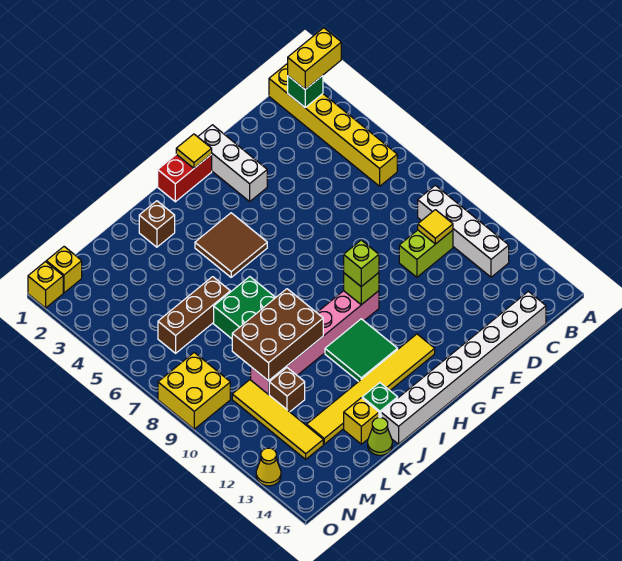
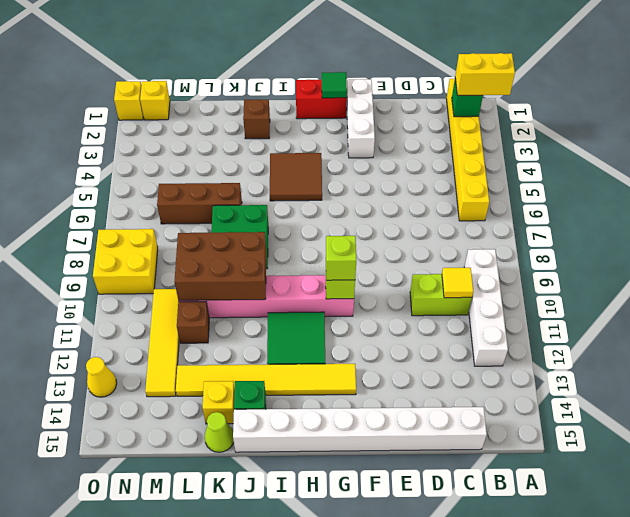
yellow tile G1 level 2 -> green tile G1 level 2

